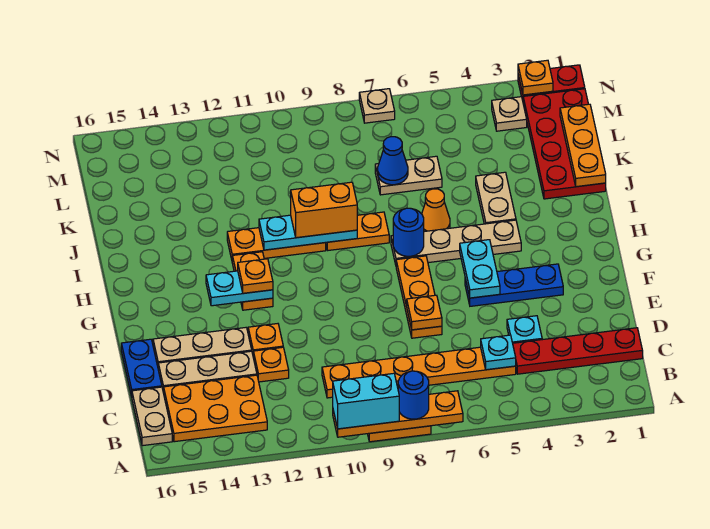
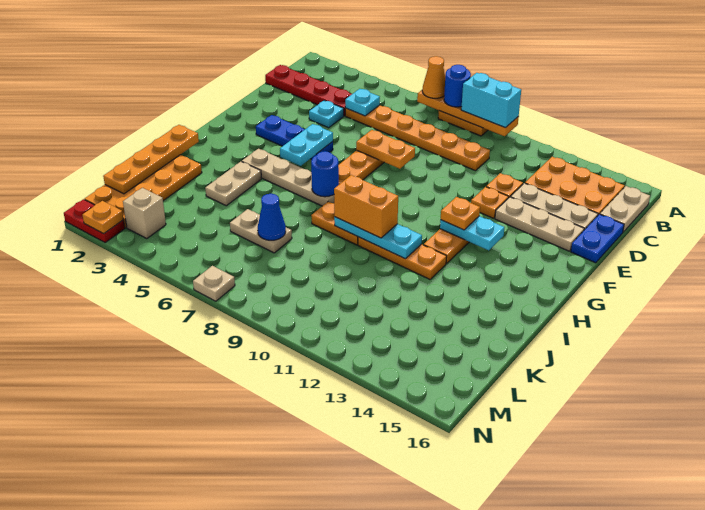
orange plate E7 level 2 -> orange plate E7:E8 level 2
orange cone I6 level 1 -> orange cone A7 level 3
red plate J1:M2 level 1 -> orange plate J1:M2 level 1
orange plate J1:L1 level 2 -> orange plate I1:L1 level 2
tan plate M3 level 1 -> tan brick M3 level 1

